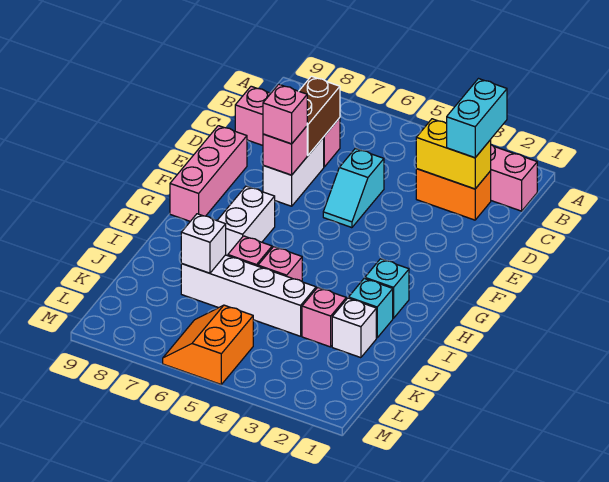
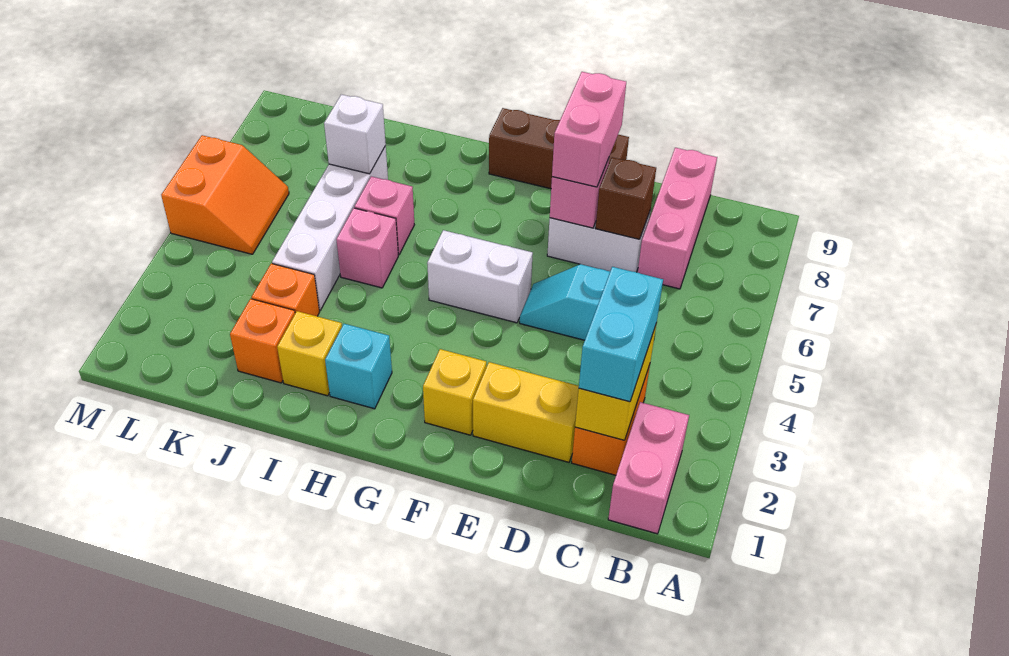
cyan brick B2:C2 level 3 -> cyan brick C2:C3 level 3
brown brick C7:D7 level 2 -> brown brick D7 level 2
none -> yellow brick D2:E2 level 1
pink brick E7 level 3 -> pink brick E7:E8 level 3
pink brick E9:G9 level 1 -> brown brick E9:G9 level 1
none -> yellow brick F2 level 1
white brick G7:H7 level 1 -> white brick F5:G5 level 1
cyan brick I2 level 1 -> yellow brick I2 level 1
white brick J2 level 1 -> orange brick J2 level 1
pink brick J3 level 1 -> orange brick J3 level 1
orange slope L5:M6 level 1 top 5 -> orange slope L5:M6 level 1 top M

